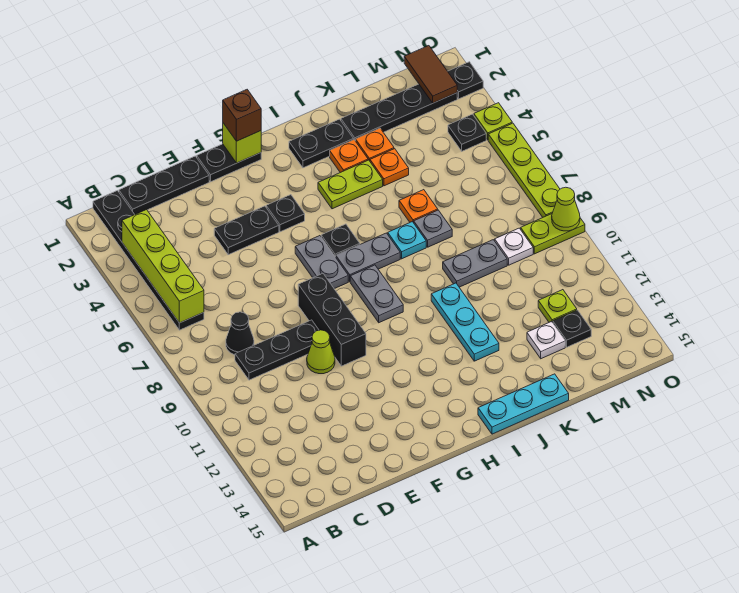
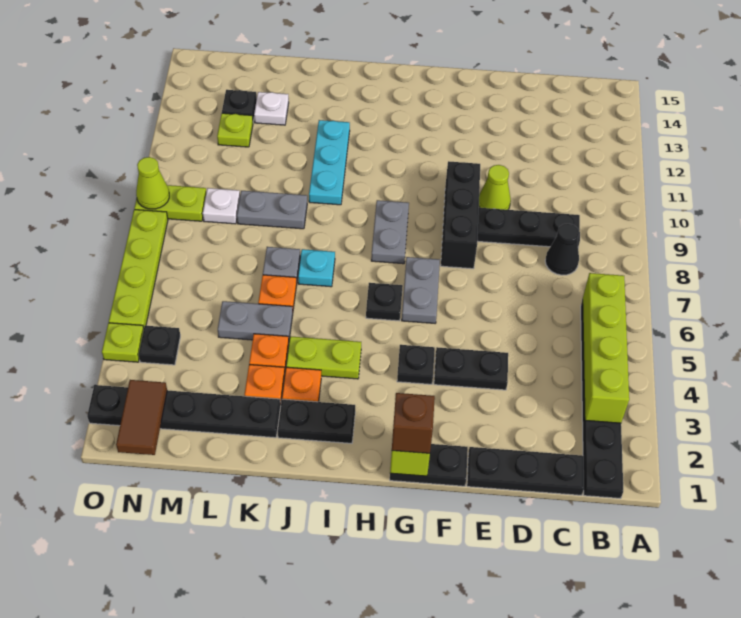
grey plate H7:I7 level 1 -> grey plate K5:L5 level 1
cyan plate I15:K15 level 1 -> none

